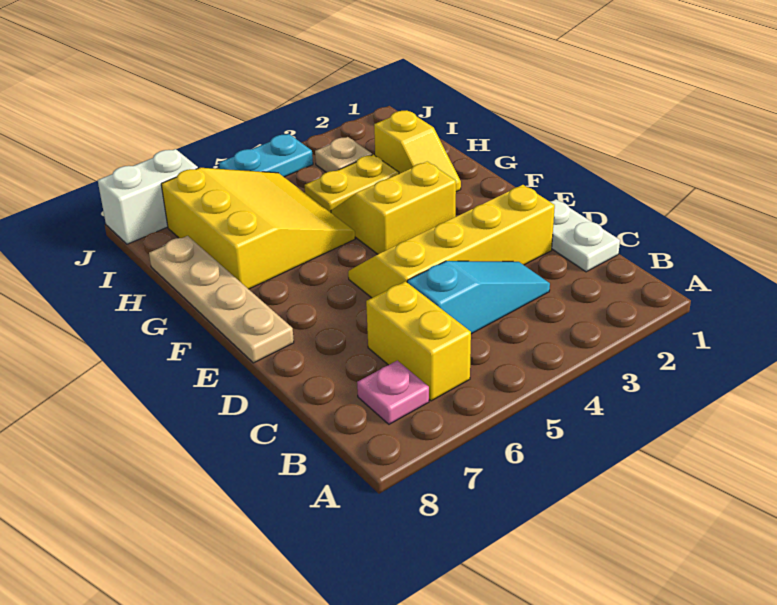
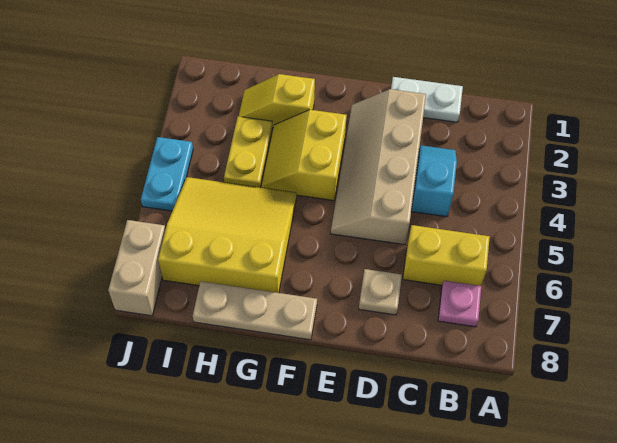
cyan slope C3:C5 level 1 top 5 -> cyan slope C3:C4 level 1 top 4
yellow slope D2:E5 level 1 top D -> tan slope D2:E5 level 1 top D
tan plate E8:H8 level 1 -> tan plate F8:H8 level 1
yellow slope G2:H2 level 1 top H -> yellow slope G2:H2 level 1 top G
tan plate I3 level 1 -> tan plate D7 level 1
white brick J7:J8 level 1 -> tan brick J7:J8 level 1

